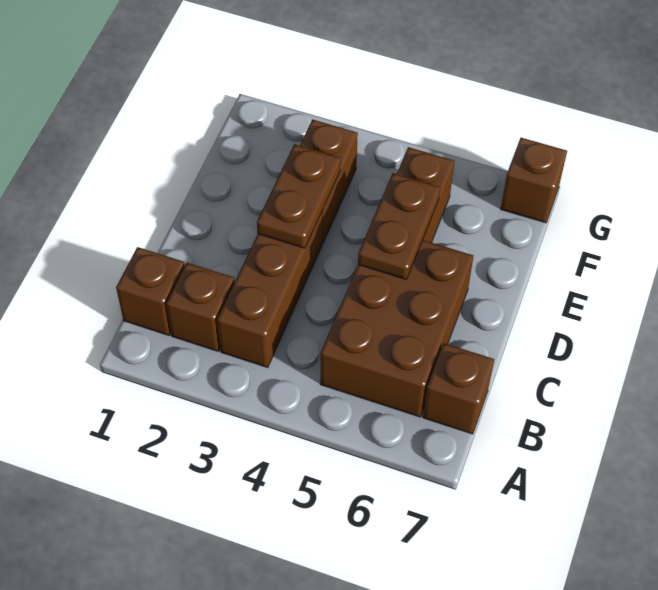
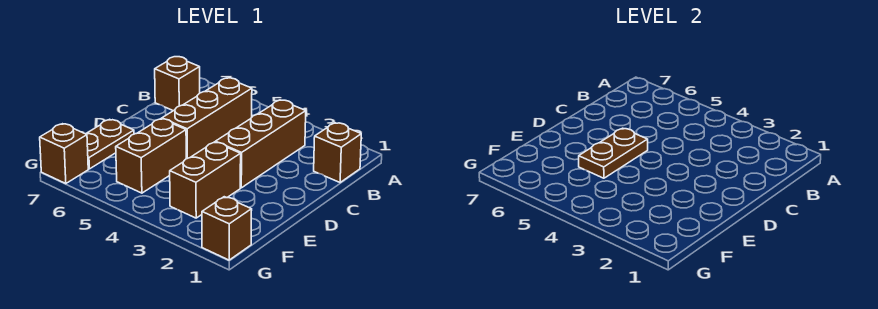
brown brick B2 level 1 -> brown brick G1 level 1
brown brick B5:D6 level 1 -> brown brick B5:D5 level 1
brown plate D3:E3 level 2 -> brown plate E7:F7 level 1

